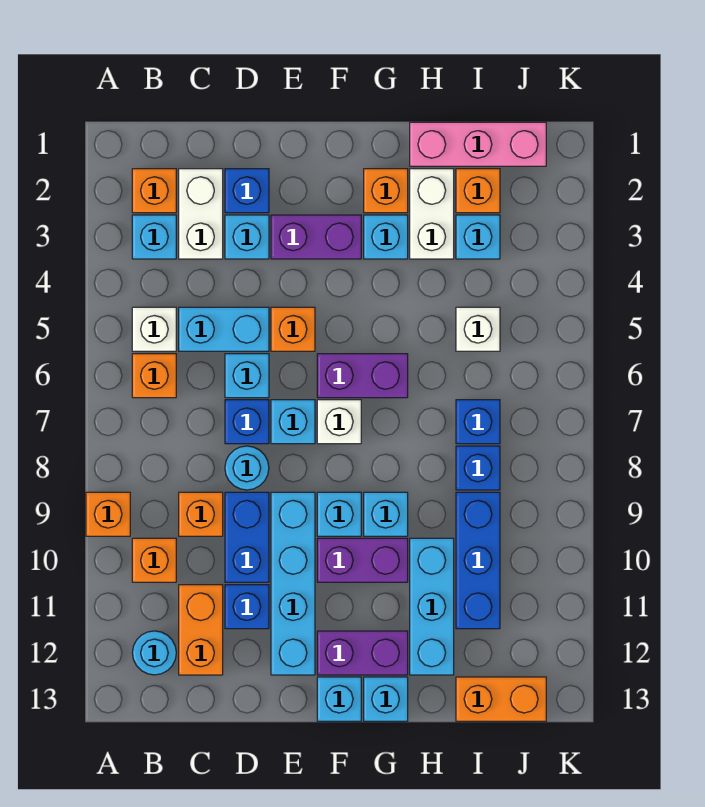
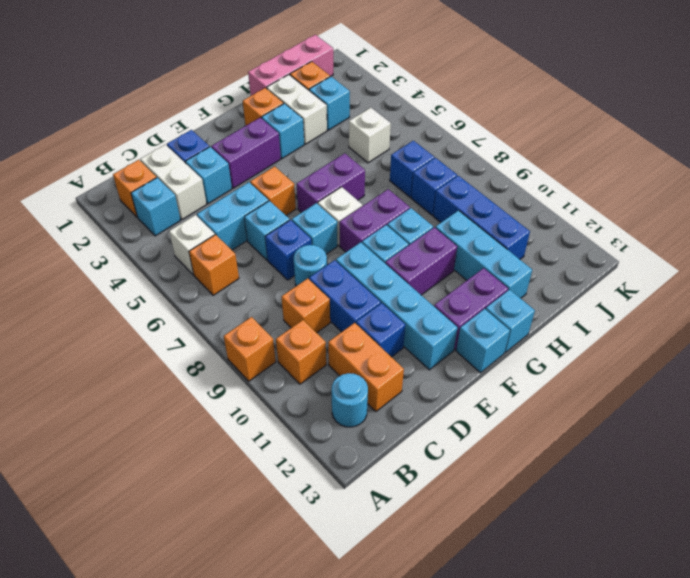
none -> purple brick F8:G8 level 1
orange brick I13:J13 level 1 -> none

